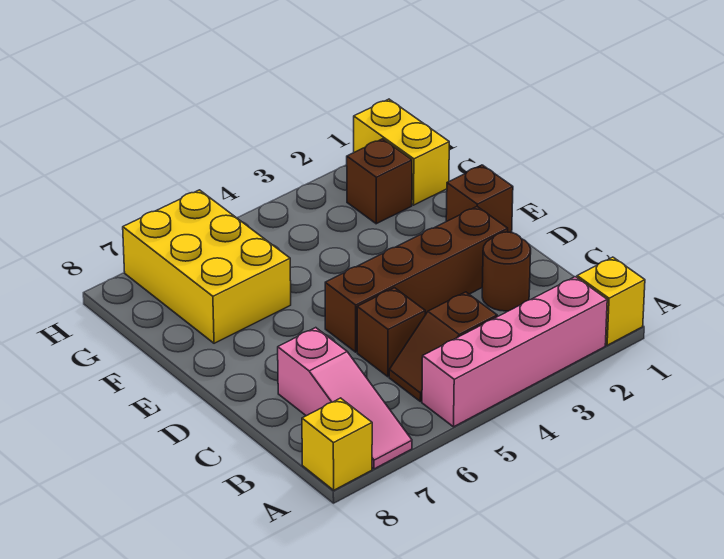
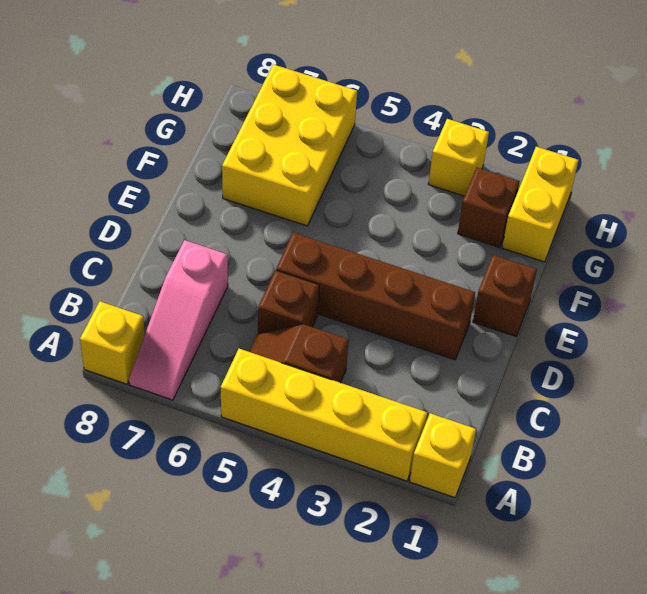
pink brick A2:A5 level 1 -> yellow brick A2:A5 level 1
brown round brick C2 level 1 -> none
none -> yellow brick H3 level 1

